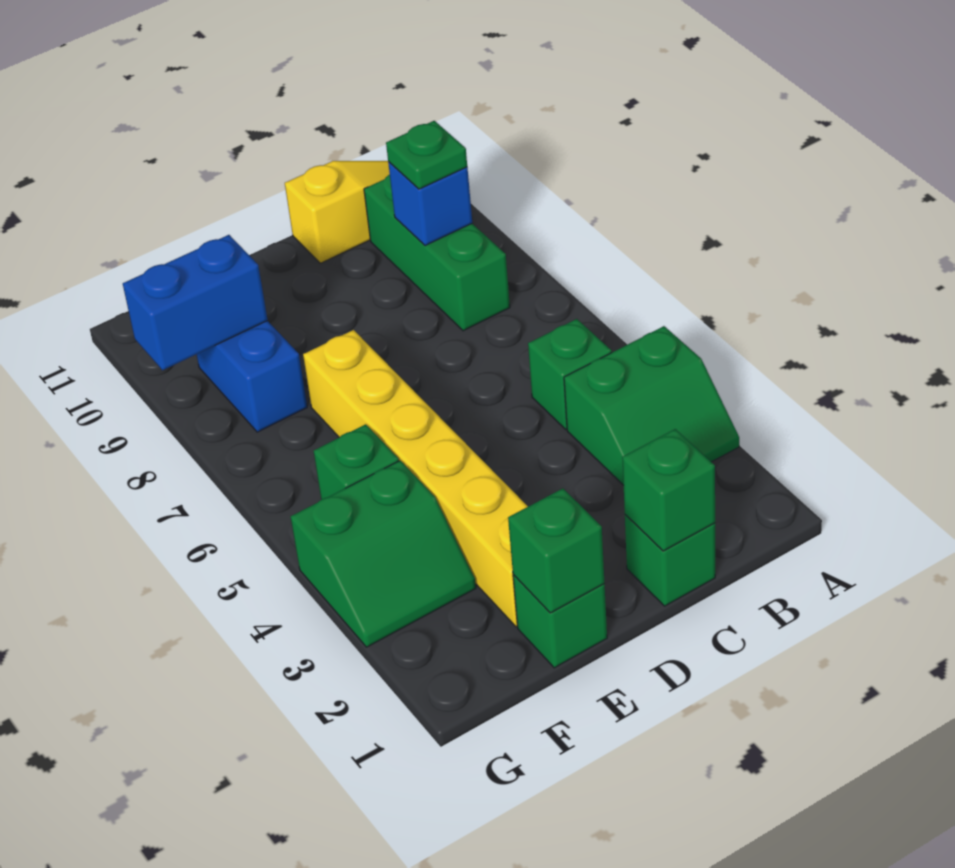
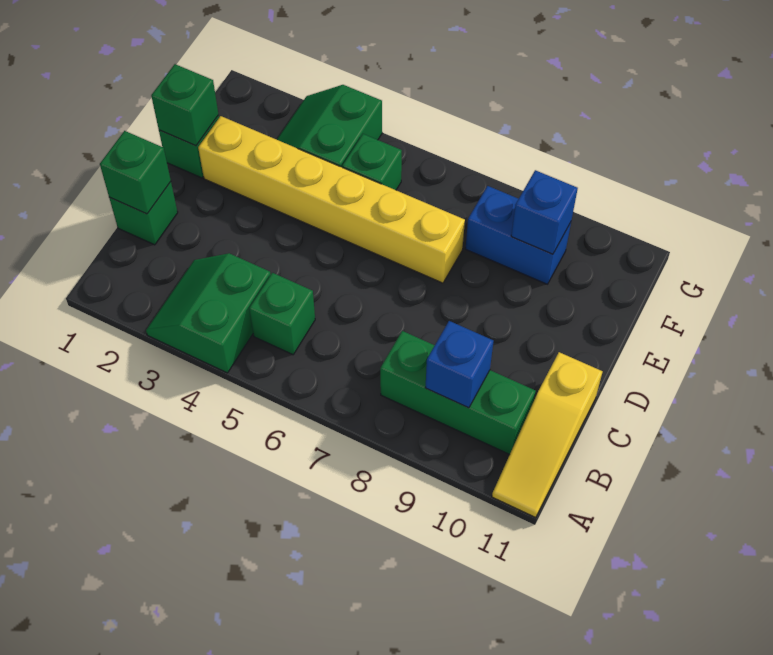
green plate B9 level 3 -> none
blue brick F9:G9 level 2 -> blue brick F9 level 2

